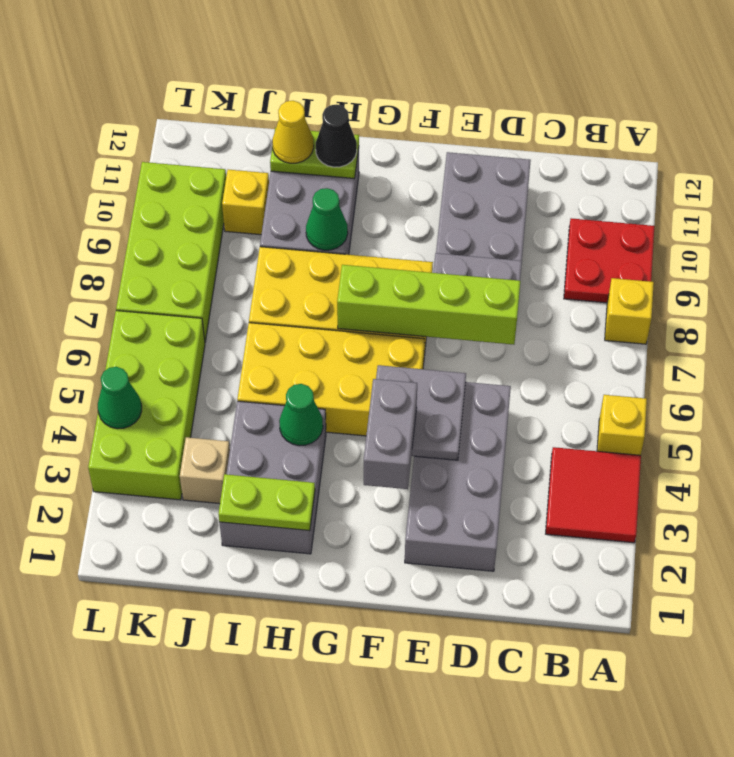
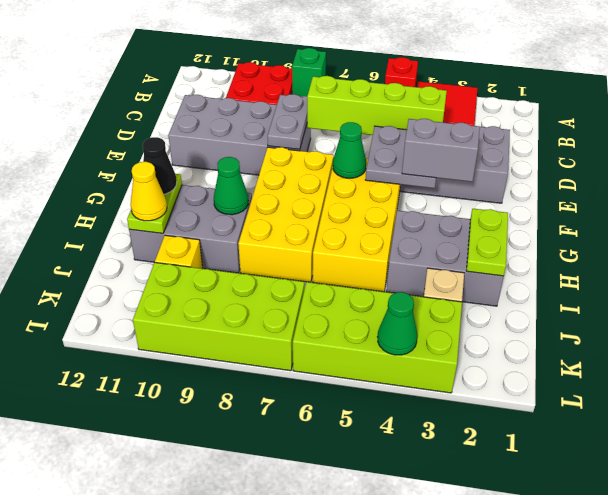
yellow brick A5 level 1 -> red brick A5 level 1
yellow brick A8 level 1 -> green brick A8 level 1
lime brick D7:G7 level 2 -> lime brick D4:D7 level 2
green cone H4 level 2 -> green cone F6 level 2

